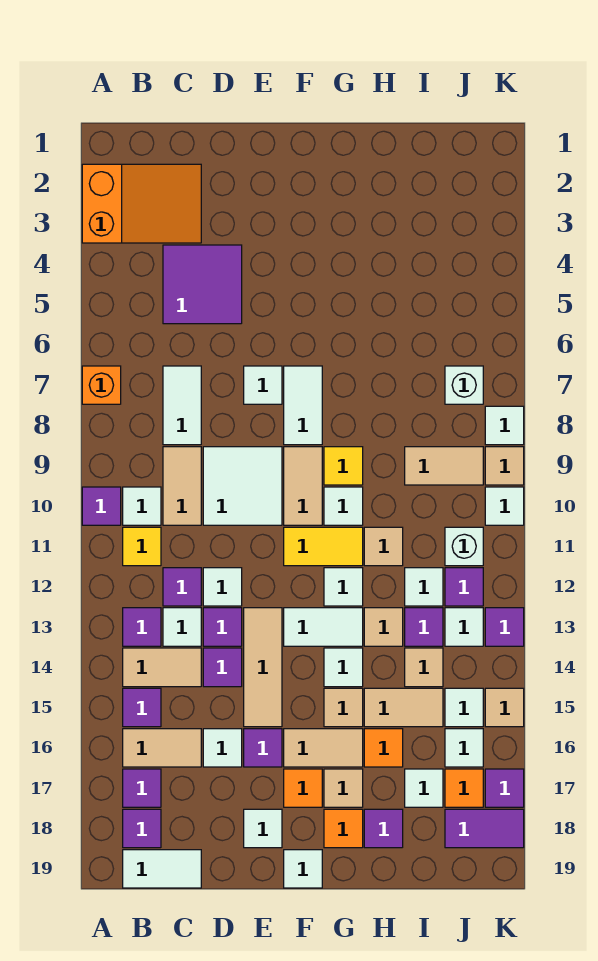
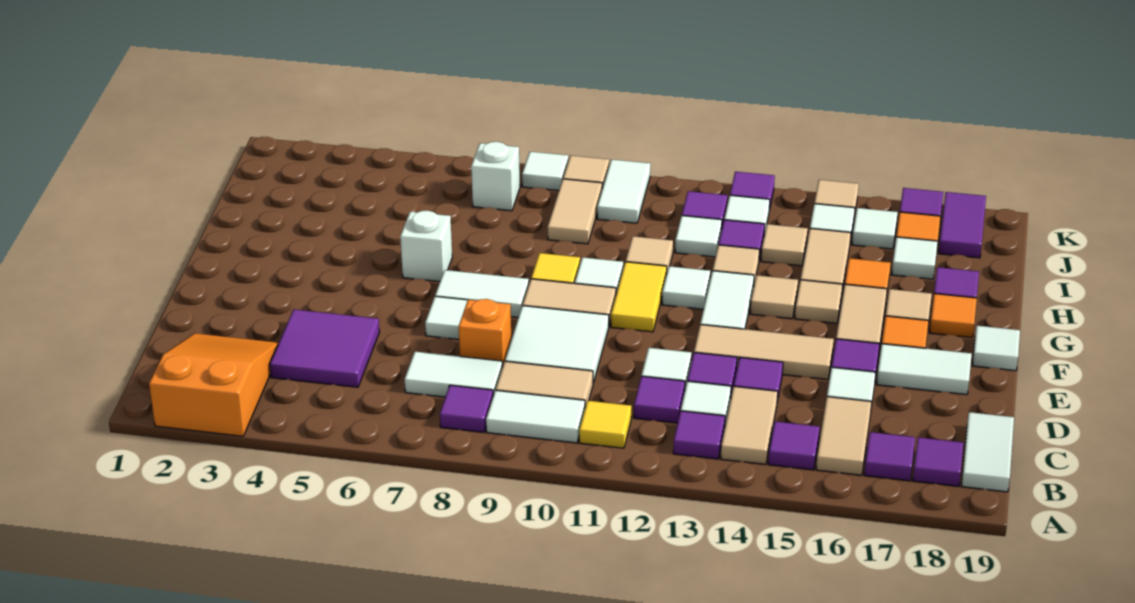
orange brick A7 level 1 -> orange brick D8 level 1
purple tile A10 level 1 -> purple tile B8 level 1
white tile B10 level 1 -> white tile B9:B10 level 1
white tile E18 level 1 -> white tile E17:E18 level 1
white tile G14 level 1 -> tan tile G14 level 1
white brick J11 level 1 -> white brick G6 level 1
white tile K10 level 1 -> white tile J10:K10 level 1

